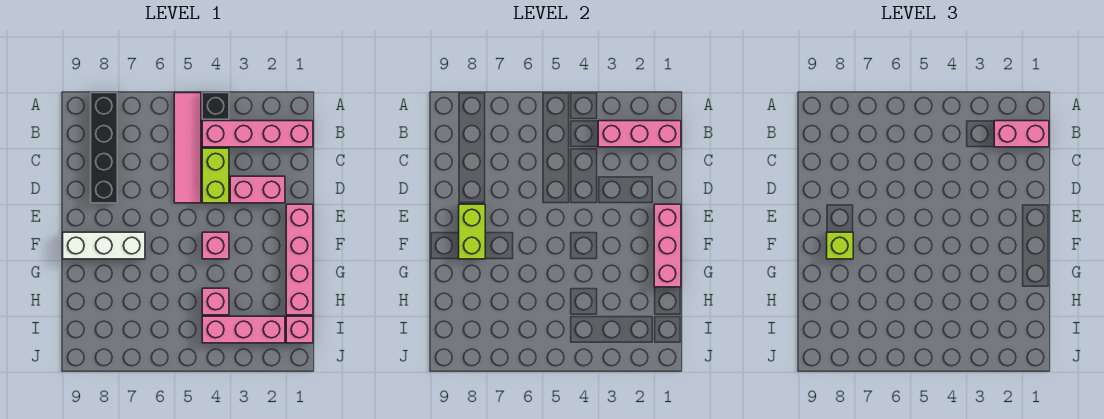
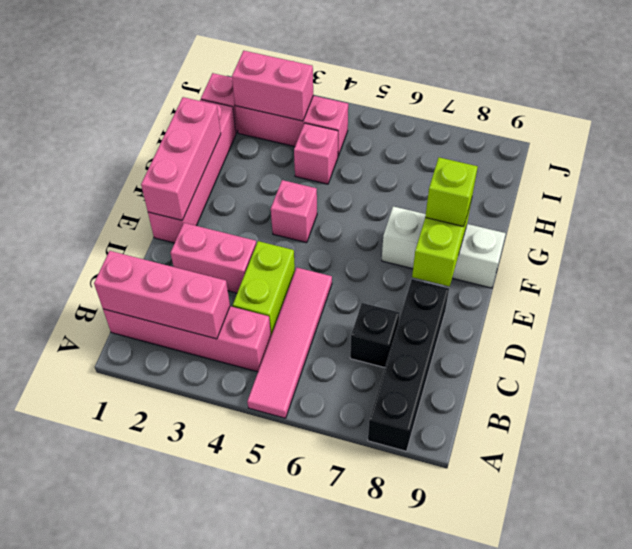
black brick A4 level 1 -> black brick C7 level 1
pink brick B1:B2 level 3 -> pink brick I2:I3 level 2

